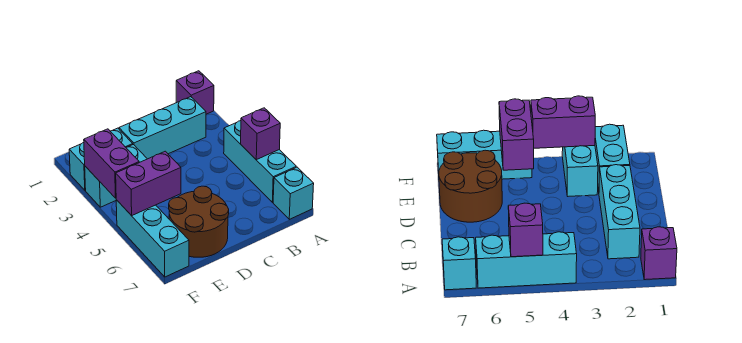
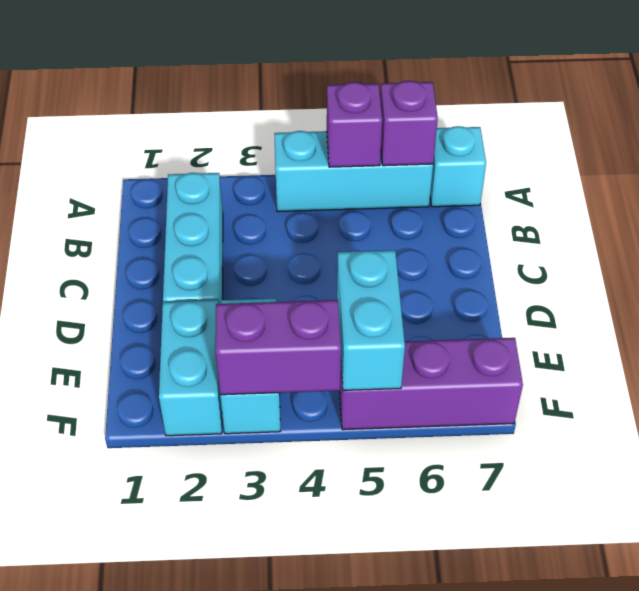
purple brick A1 level 1 -> purple brick A6 level 2
brown round brick D6:E7 level 1 -> none
purple brick E5:F5 level 2 -> cyan brick E5:F5 level 2
cyan brick F5:F7 level 1 -> purple brick F5:F7 level 1

